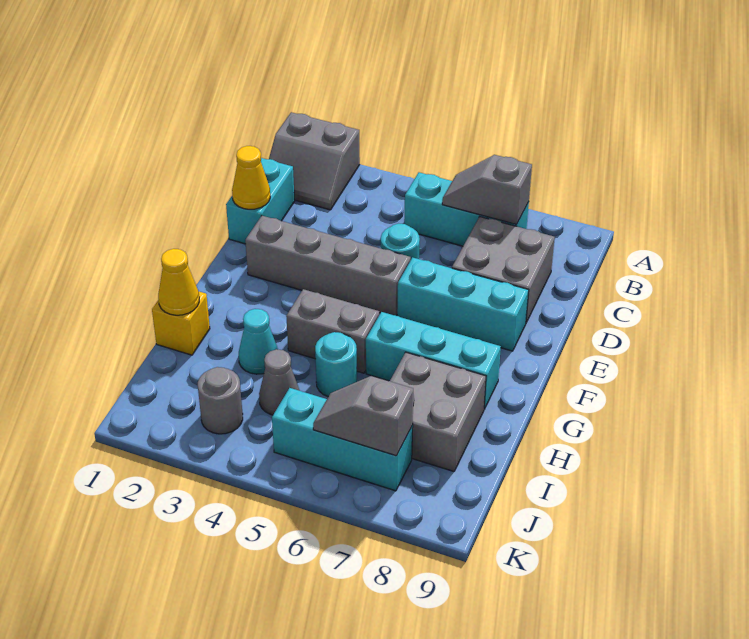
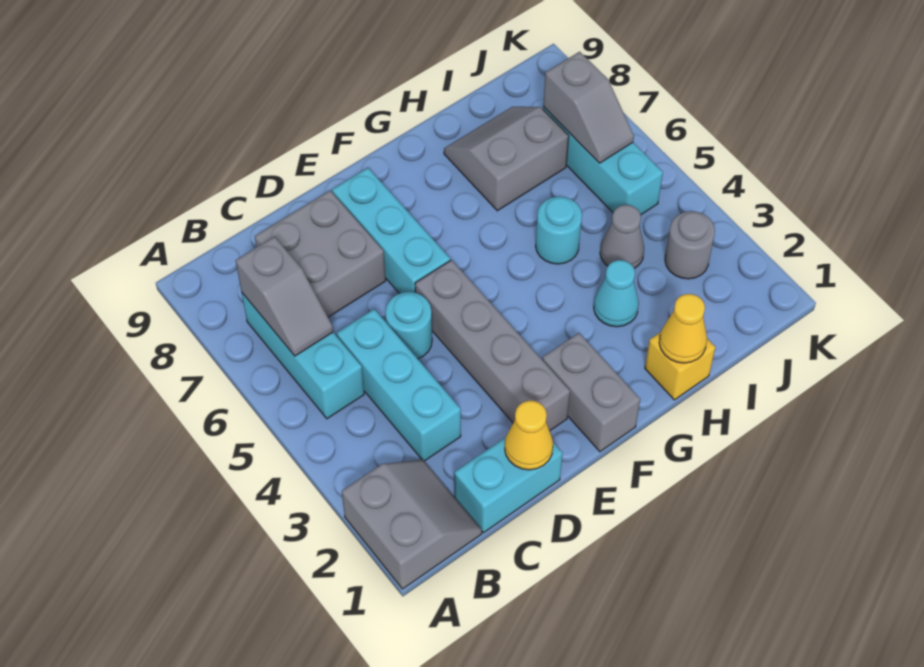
grey brick G4:G5 level 1 -> grey brick F1:F2 level 1
cyan brick G6:G8 level 1 -> cyan brick C3:C5 level 1
grey brick H7:I8 level 1 -> grey slope H7:I8 level 1 top 7

